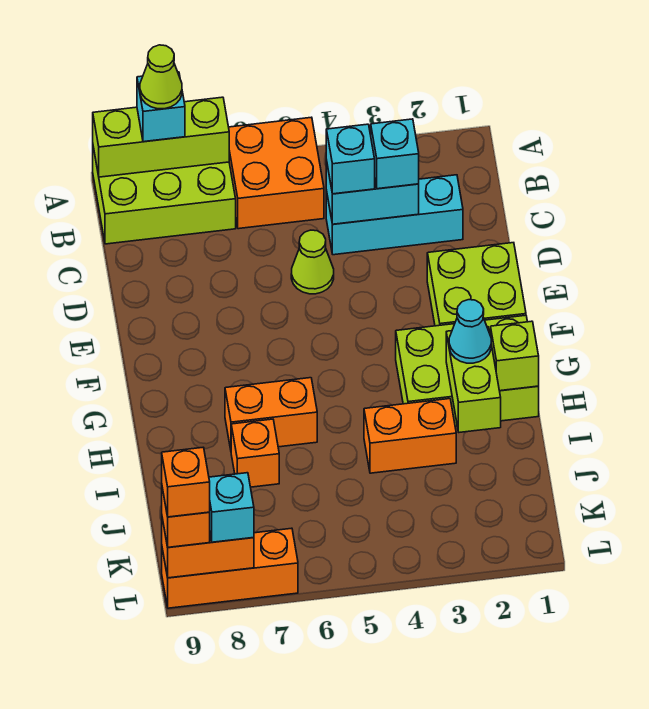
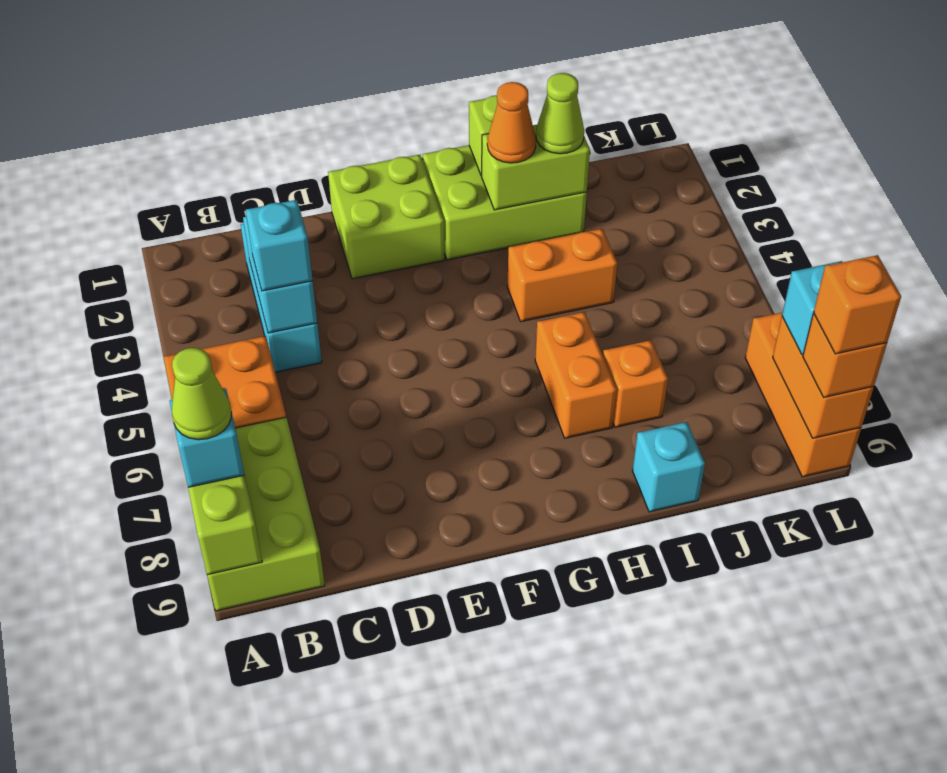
cyan brick C3 level 3 -> cyan brick I9 level 1
lime cone D5 level 1 -> lime cone I2 level 3
lime brick G1:H3 level 1 -> lime brick G1:I2 level 1
cyan cone H2 level 3 -> orange cone H2 level 3
orange brick I3:I4 level 1 -> orange brick H4:I4 level 1

